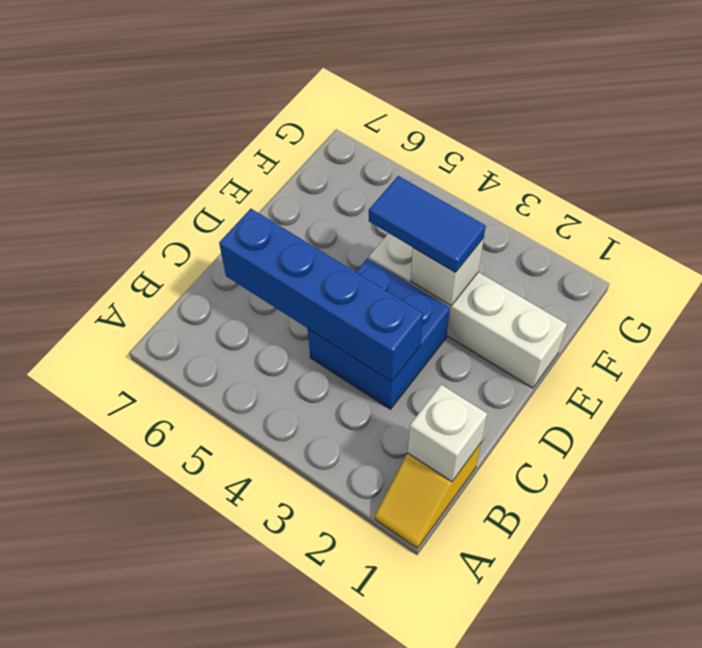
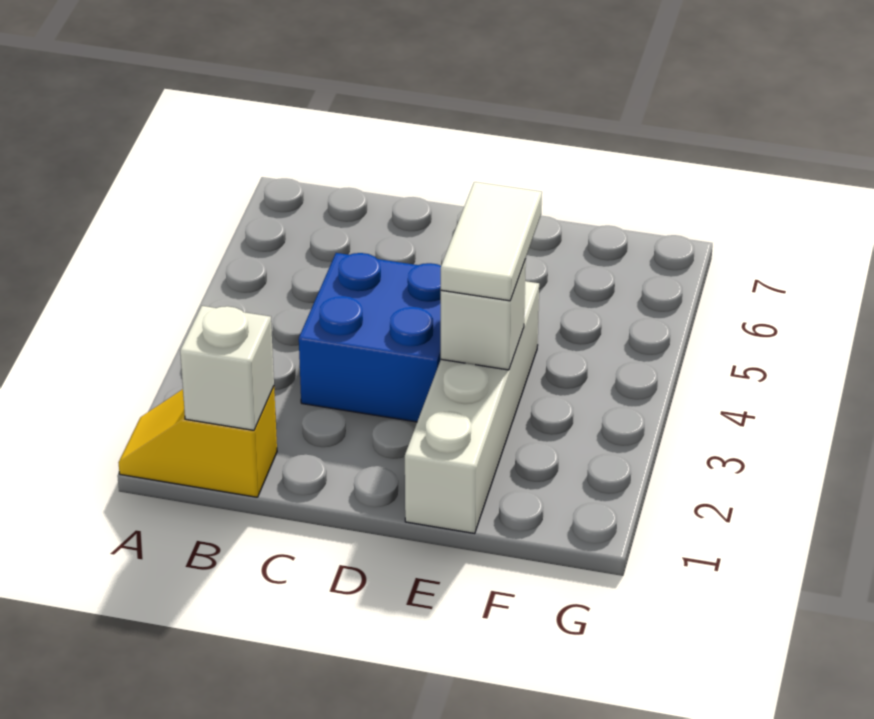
blue brick C3:C6 level 2 -> none
blue tile E3:E4 level 3 -> white tile E3:E4 level 3

